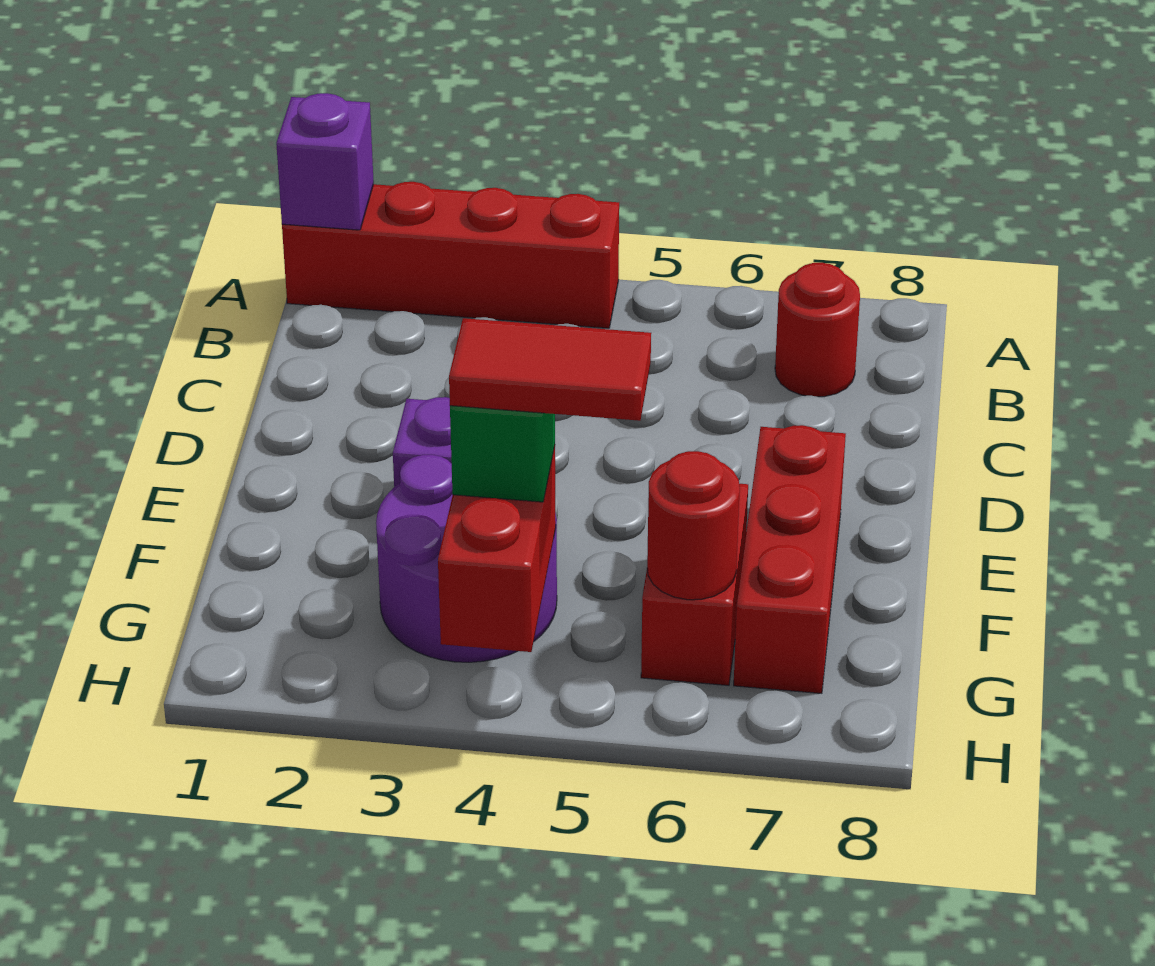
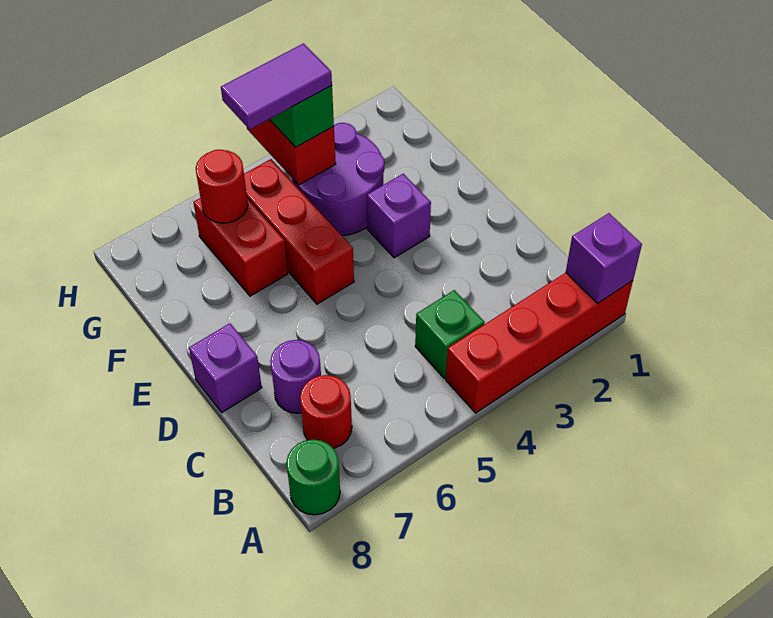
none -> green round brick A8 level 1
none -> green brick B4 level 1
none -> purple round brick C7 level 1
none -> purple brick D8 level 1
red brick E7:G7 level 1 -> red brick E5:G5 level 1
red tile G4:G5 level 4 -> purple tile G4:G5 level 4

